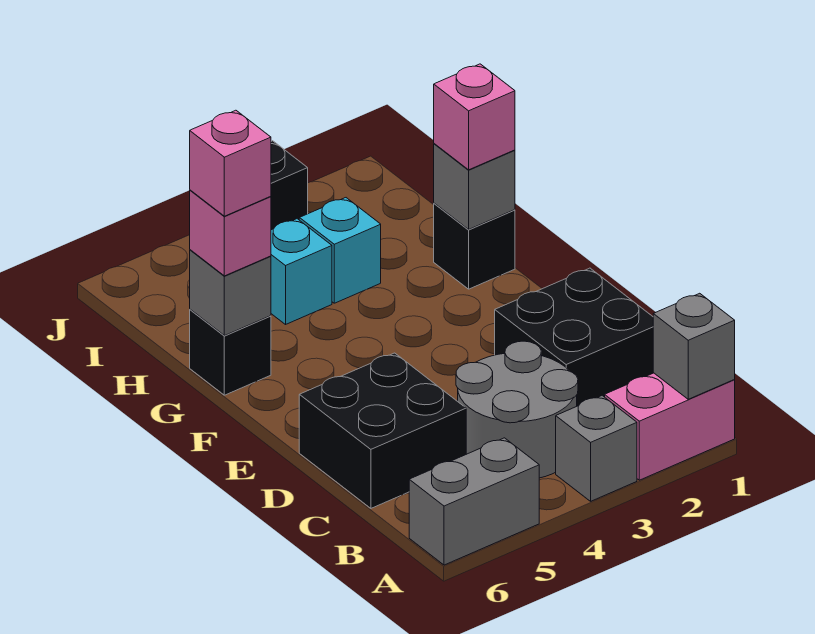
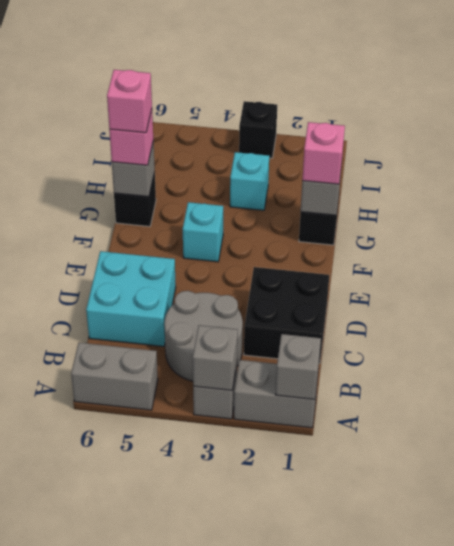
pink brick A1:A2 level 1 -> grey brick A1:A2 level 1
none -> grey brick A3 level 2
black brick C5:D6 level 1 -> cyan brick C5:D6 level 1
cyan brick H4 level 1 -> cyan brick F4 level 1

